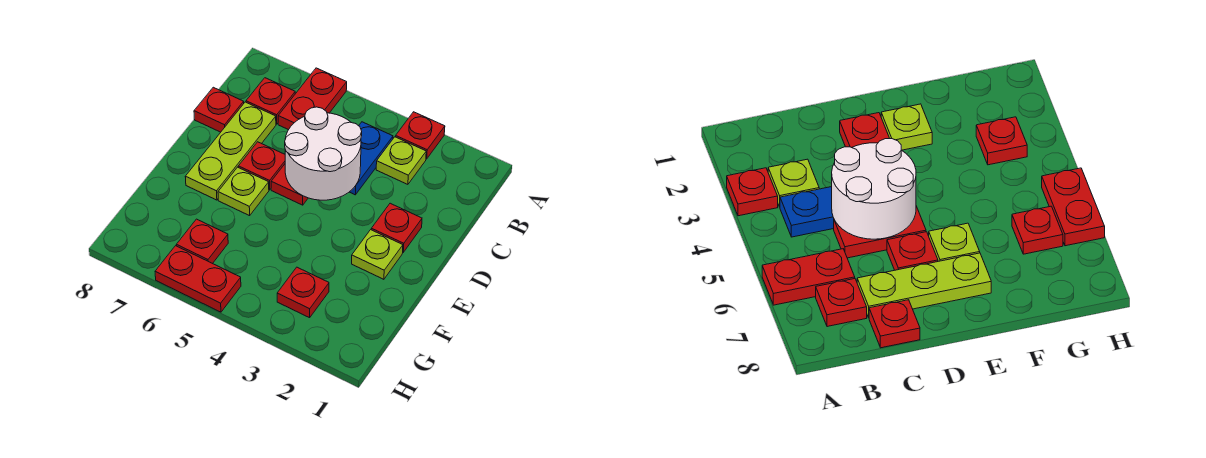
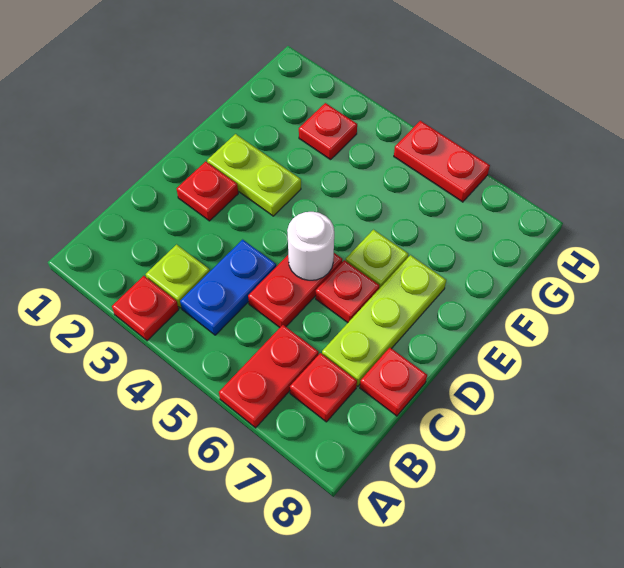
white round brick C4:D5 level 2 -> white round brick D5 level 2
lime plate E2 level 1 -> lime plate E2:E3 level 1
red plate G6 level 1 -> none

